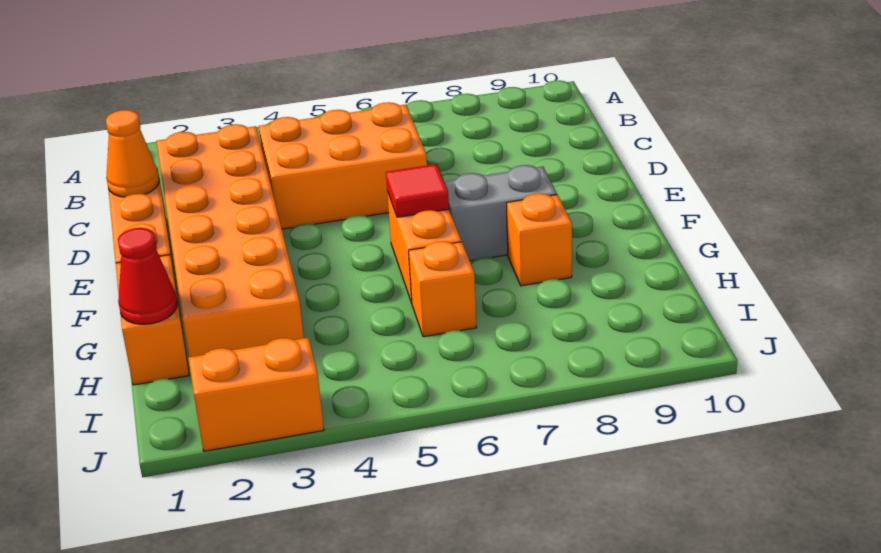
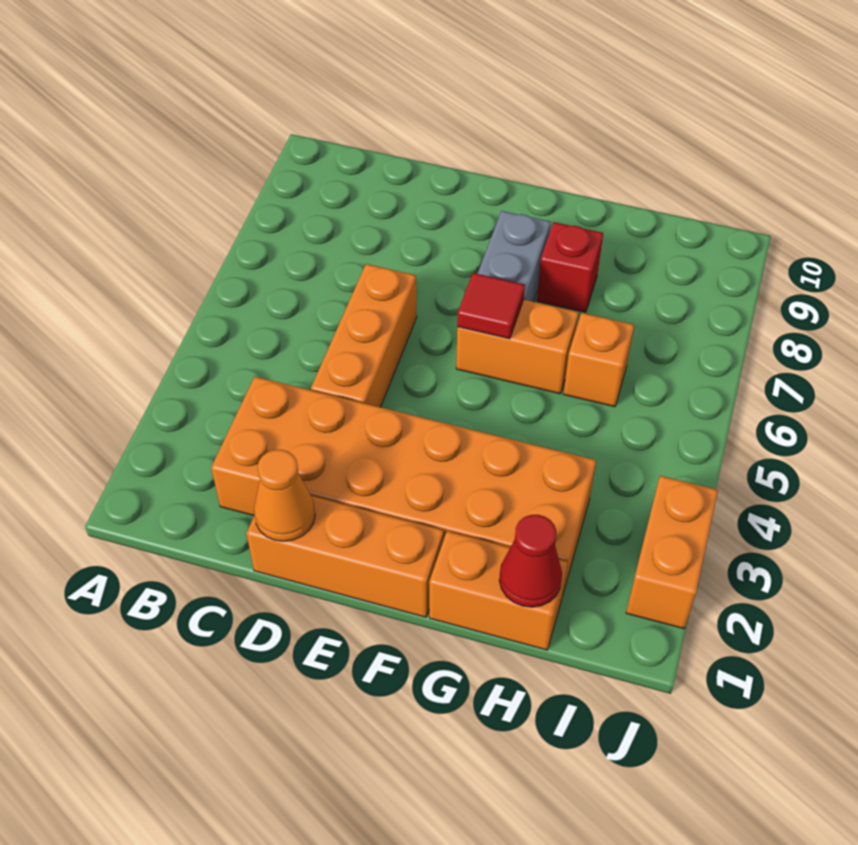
orange brick C4:D6 level 1 -> orange brick D4:D6 level 1
orange brick G8 level 1 -> red brick G8 level 1

